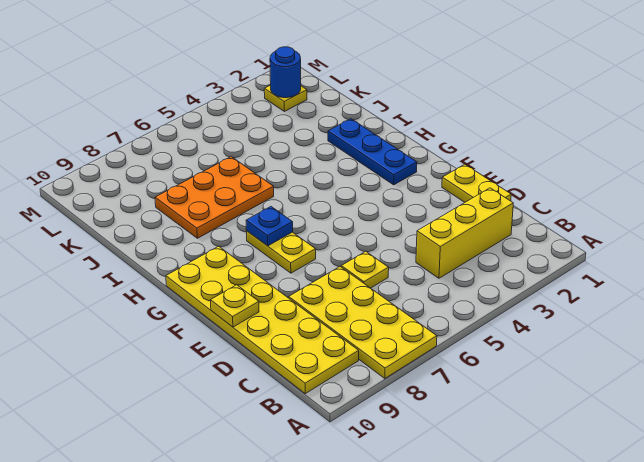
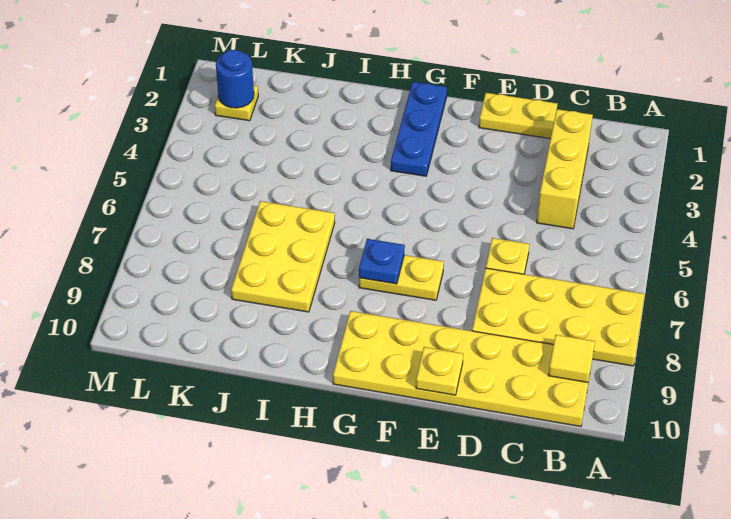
none -> yellow tile B9 level 2
blue plate G2:I2 level 1 -> blue plate G1:G3 level 1
orange plate I6:J8 level 1 -> yellow plate I6:J8 level 1

